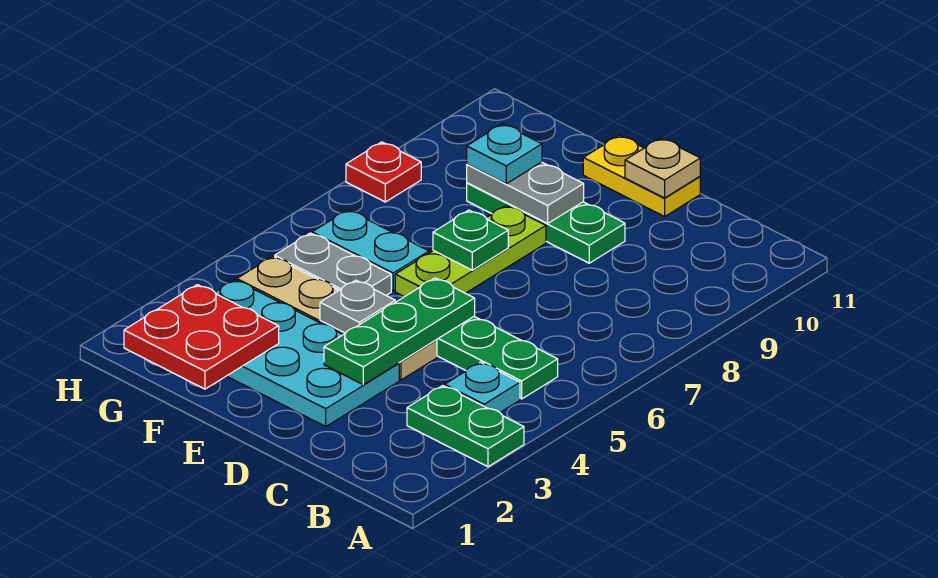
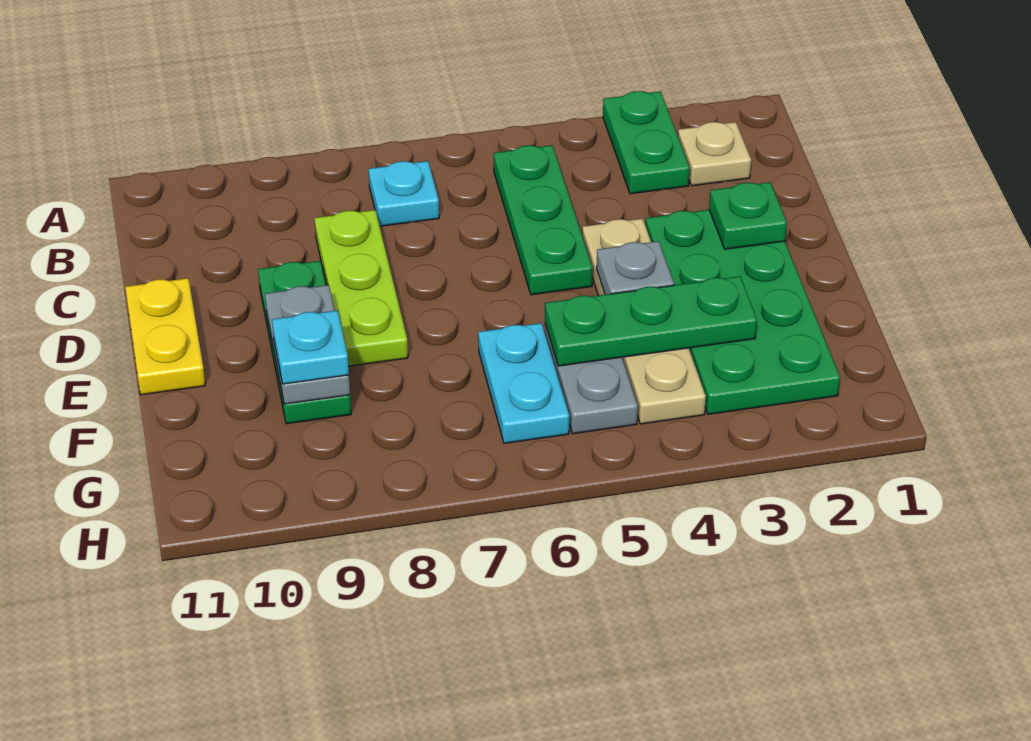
cyan plate B4 level 1 -> cyan plate B7 level 1
cyan plate D2:G3 level 1 -> green plate D2:G3 level 1
green plate D3:D5 level 2 -> green plate F3:F5 level 2
tan plate D11 level 2 -> tan plate B2 level 1
lime plate E6:E8 level 1 -> lime plate C8:E8 level 1
green plate E7 level 2 -> green plate D2 level 2
red plate F1:G2 level 2 -> none
red plate H8 level 1 -> none

